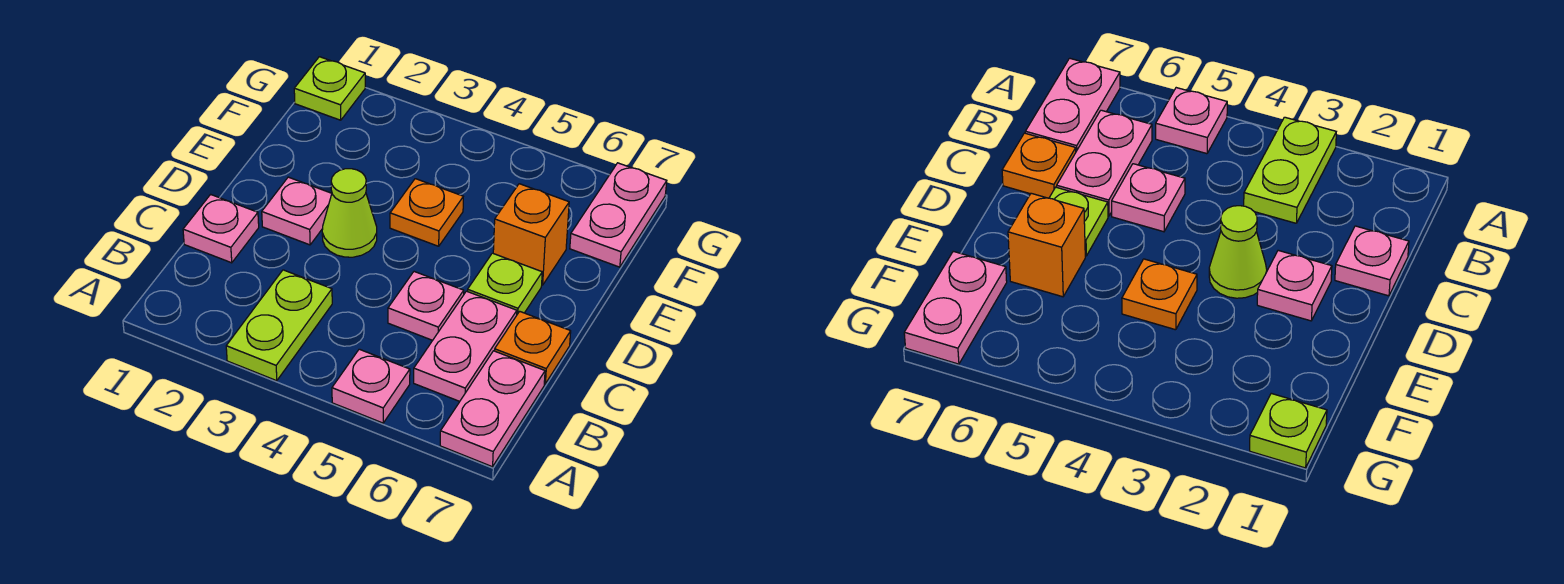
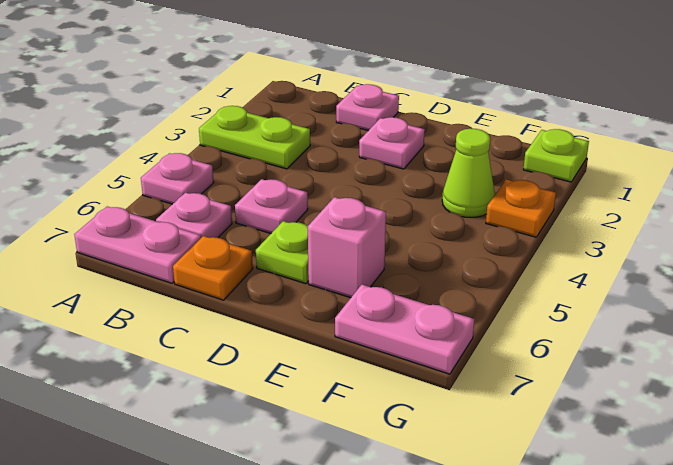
pink plate B6:C6 level 1 -> pink plate B6 level 1
lime cone D3 level 1 -> lime cone F3 level 1
orange plate E4 level 1 -> orange plate G3 level 1
orange brick E6 level 1 -> pink brick E6 level 1

